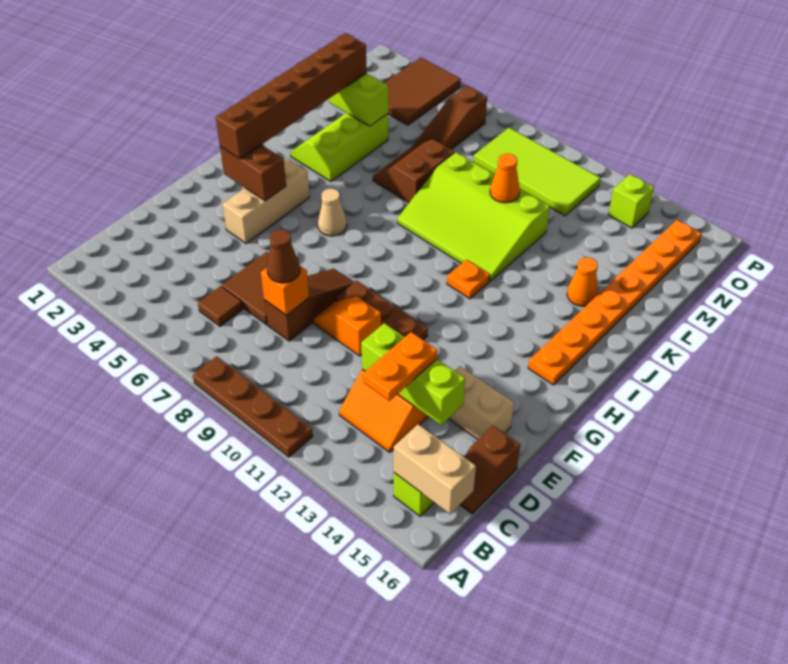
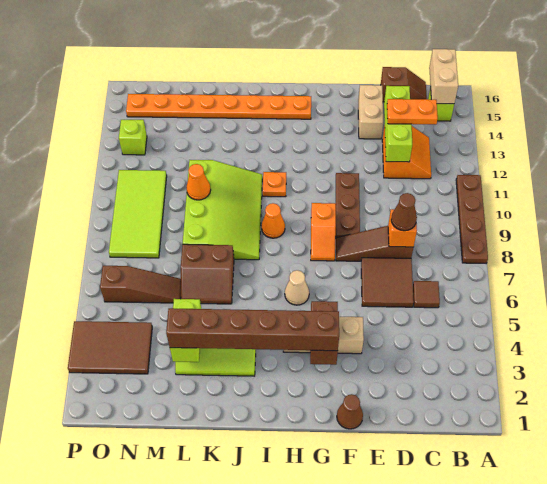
orange slope E9:E10 level 1 top 10 -> orange slope G8:G9 level 1 top 9
none -> brown cone F1 level 1
orange cone K14 level 1 -> orange cone I9 level 1

